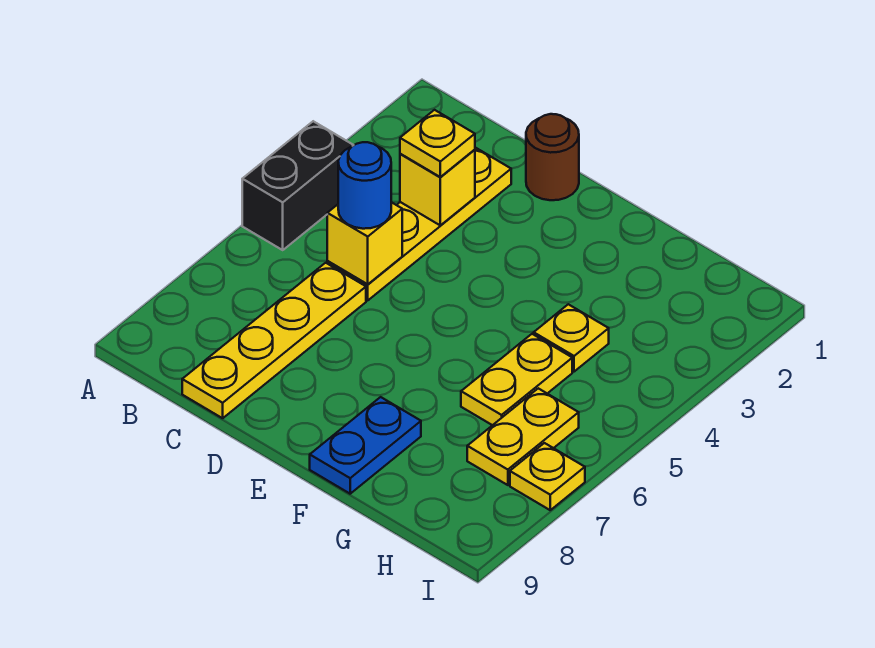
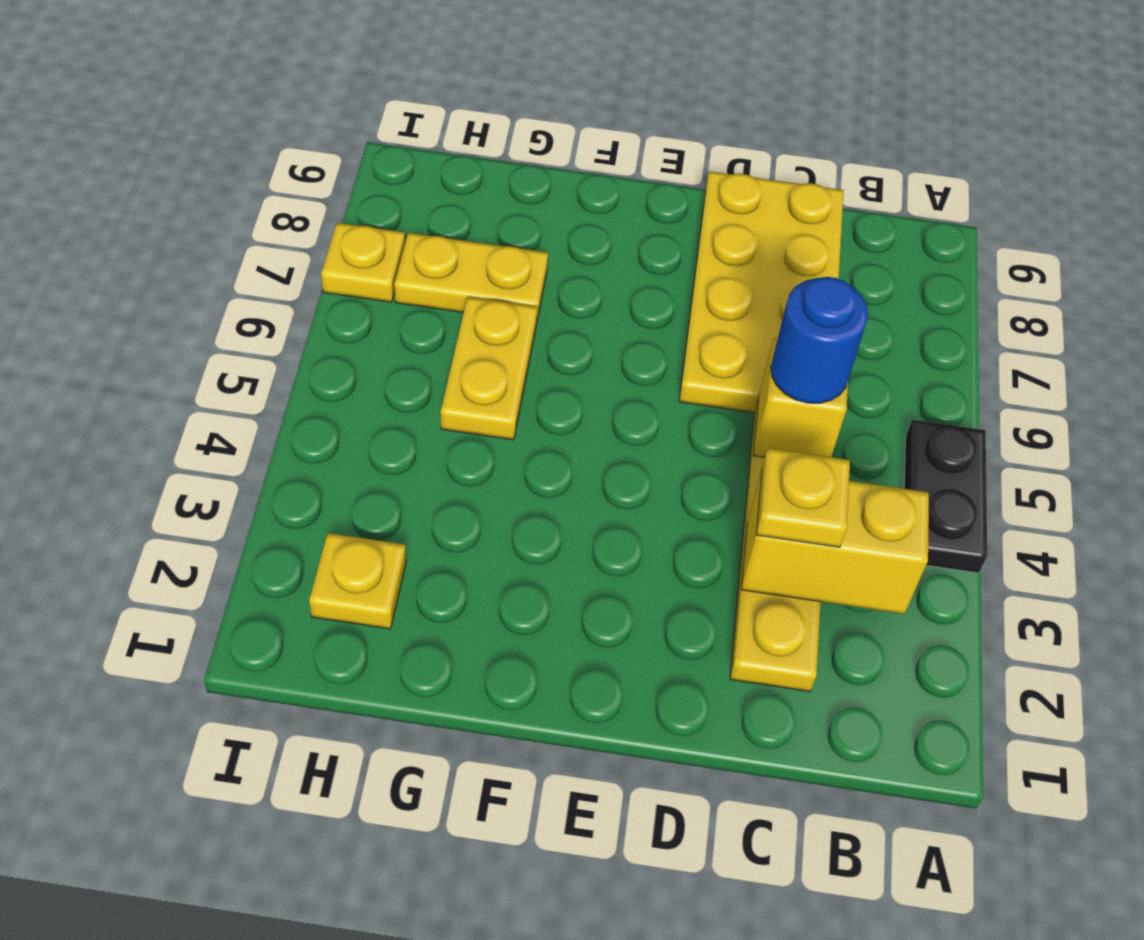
black brick A4:A5 level 1 -> black plate A4:A5 level 1
yellow brick C3 level 2 -> yellow brick B3:C3 level 2
yellow plate C6:C9 level 1 -> yellow plate C6:D9 level 1
brown round brick D1 level 1 -> none
blue plate F8:F9 level 1 -> none
yellow plate G4 level 1 -> yellow plate H2 level 1
yellow plate H6:H7 level 1 -> yellow plate G7:H7 level 1

